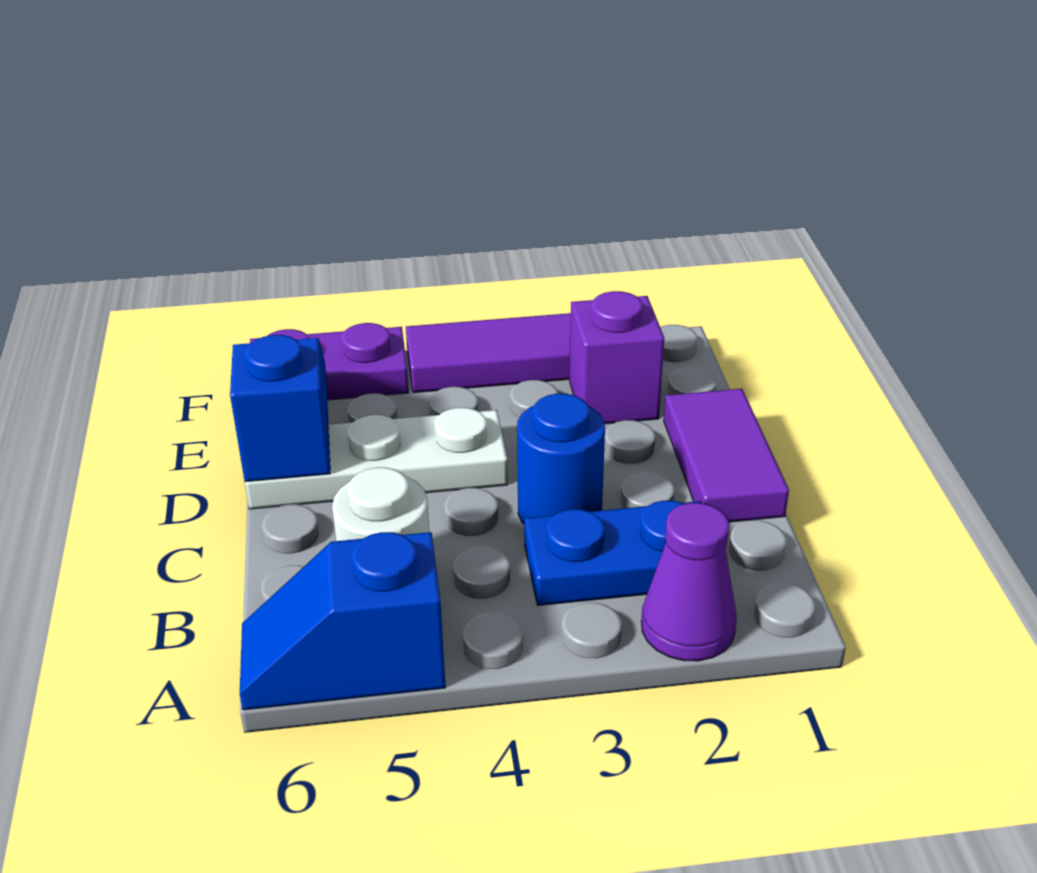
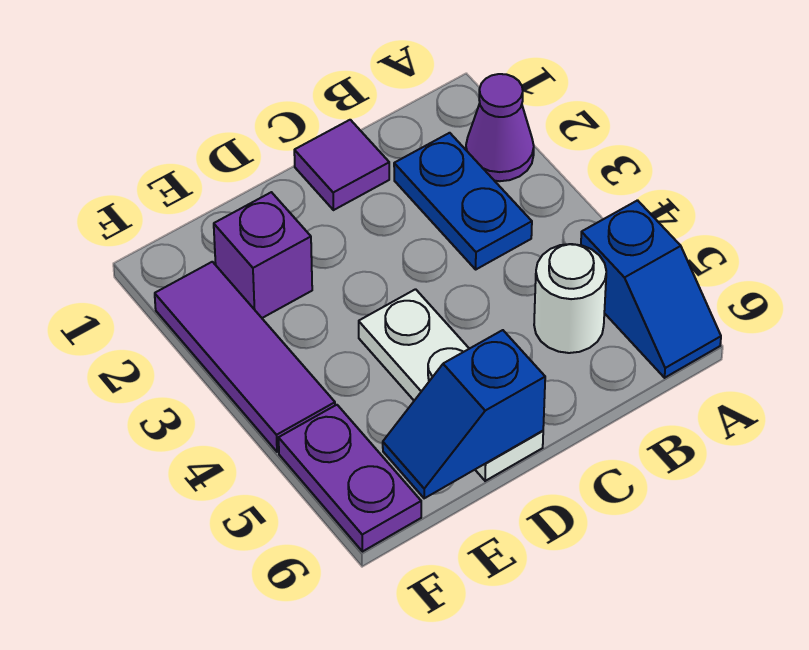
purple tile C1:D1 level 1 -> purple tile C1 level 1
blue round brick C3 level 1 -> none

